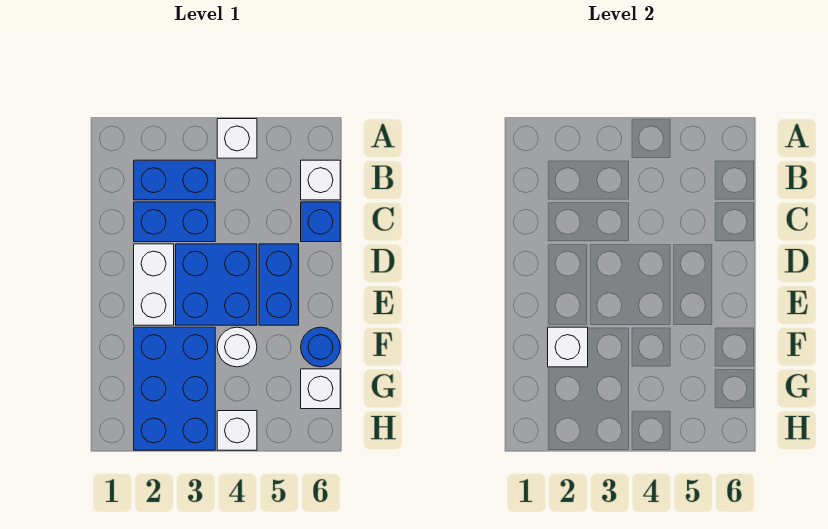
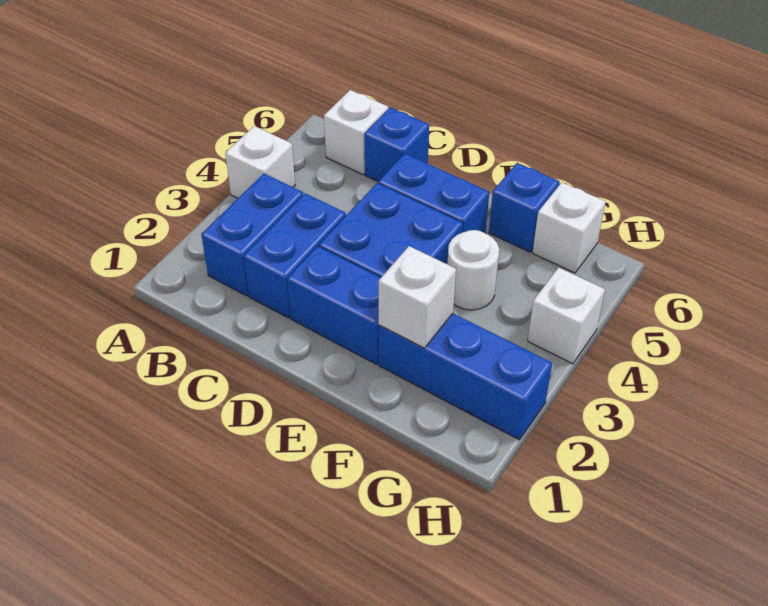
white brick D2:E2 level 1 -> blue brick D2:E2 level 1
blue brick F2:H3 level 1 -> blue brick F2:H2 level 1
blue round brick F6 level 1 -> blue brick F6 level 1

